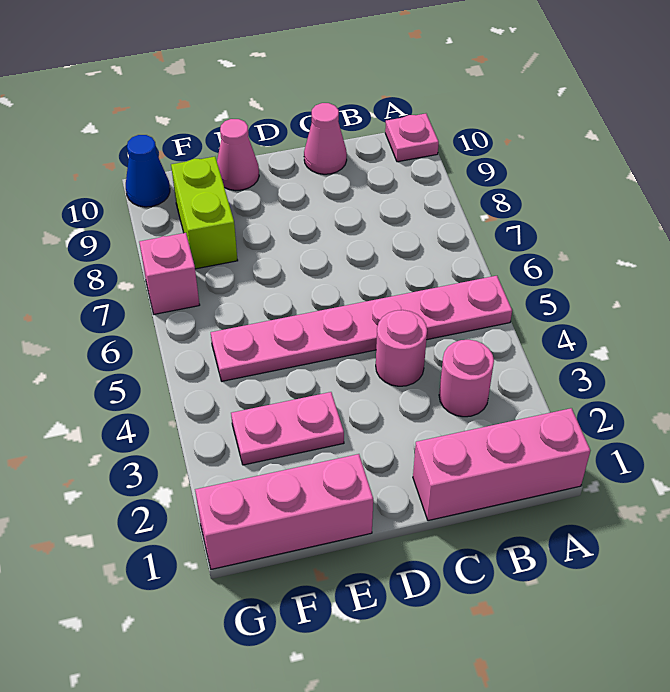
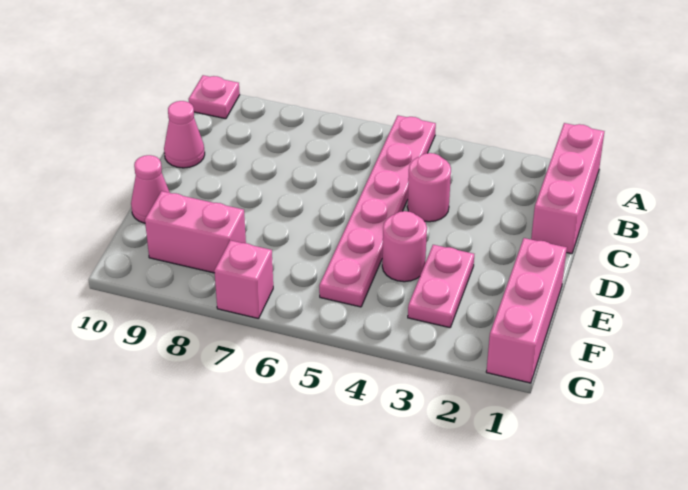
pink round brick B3 level 1 -> pink round brick E4 level 1
lime brick F8:F9 level 1 -> pink brick F8:F9 level 1
blue cone G10 level 1 -> none

